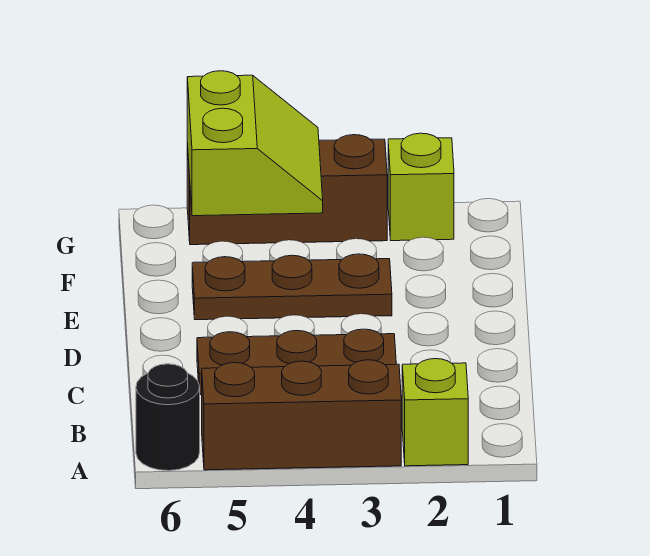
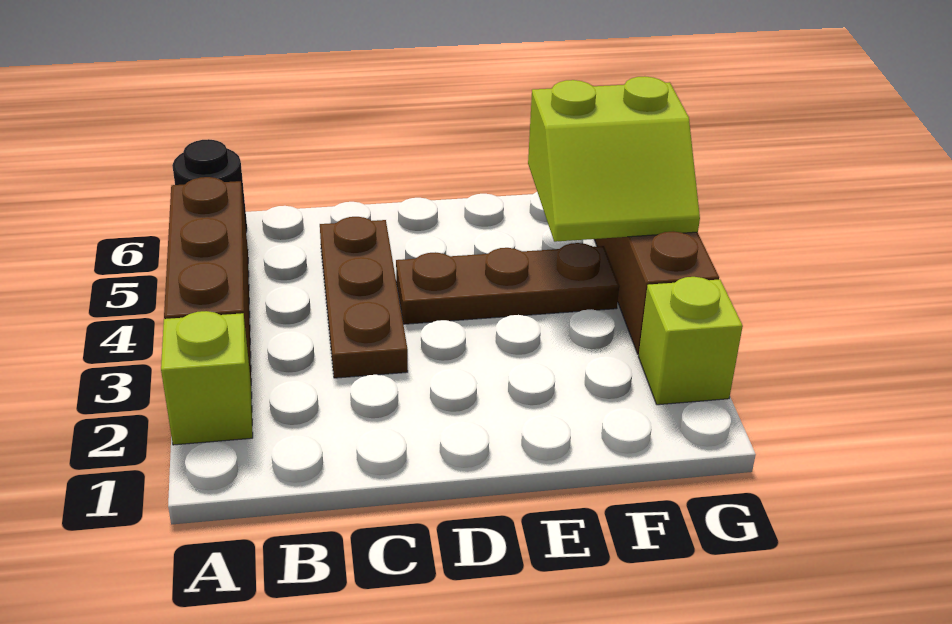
brown plate E3:E5 level 1 -> brown plate D4:F4 level 1

